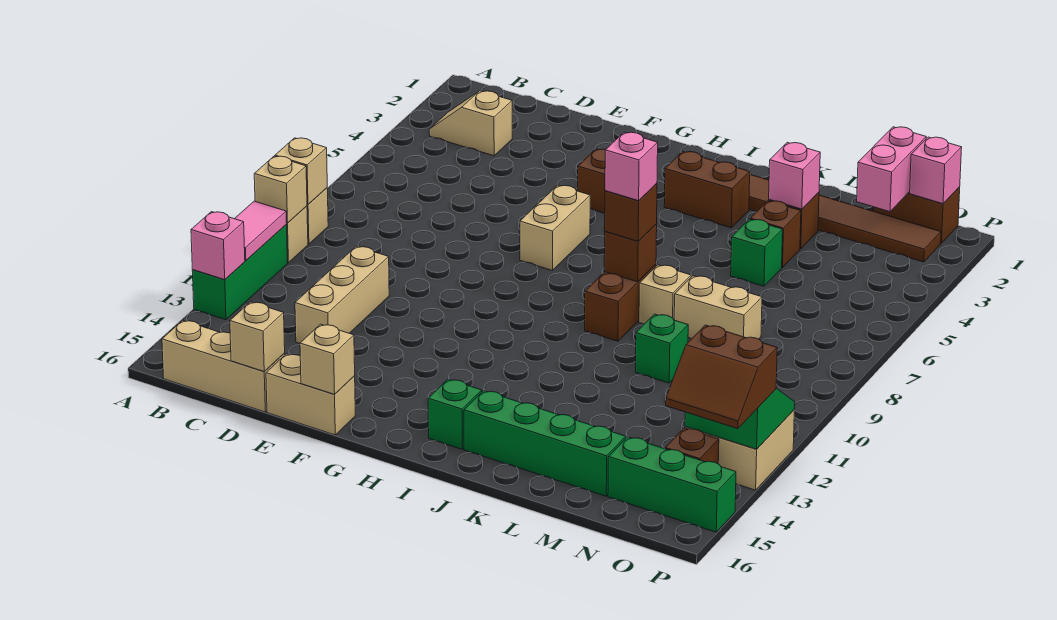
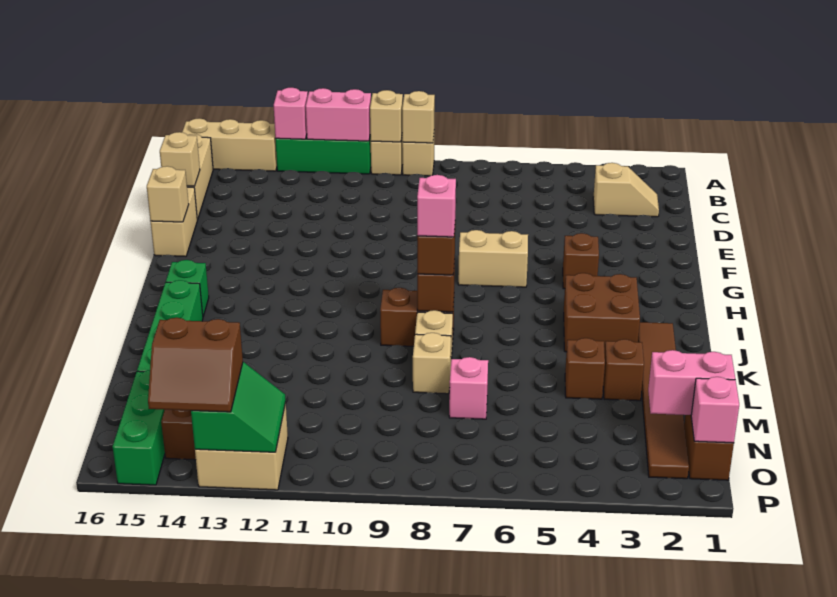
pink tile A11:A12 level 2 -> pink brick A11:A12 level 2
tan slope B3:C3 level 1 top C -> tan slope C2:C3 level 1 top 3
tan brick D11:D13 level 1 -> tan brick A14:A16 level 1
brown brick I3:J3 level 1 -> brown brick I3:J4 level 1
pink brick L3 level 2 -> pink brick M7 level 1
green brick L5 level 1 -> none
tan brick L8:M8 level 1 -> tan brick L8 level 1
green brick L10 level 1 -> none
brown slope O13:P14 level 3 top 13 -> brown slope O13:P14 level 3 top O

